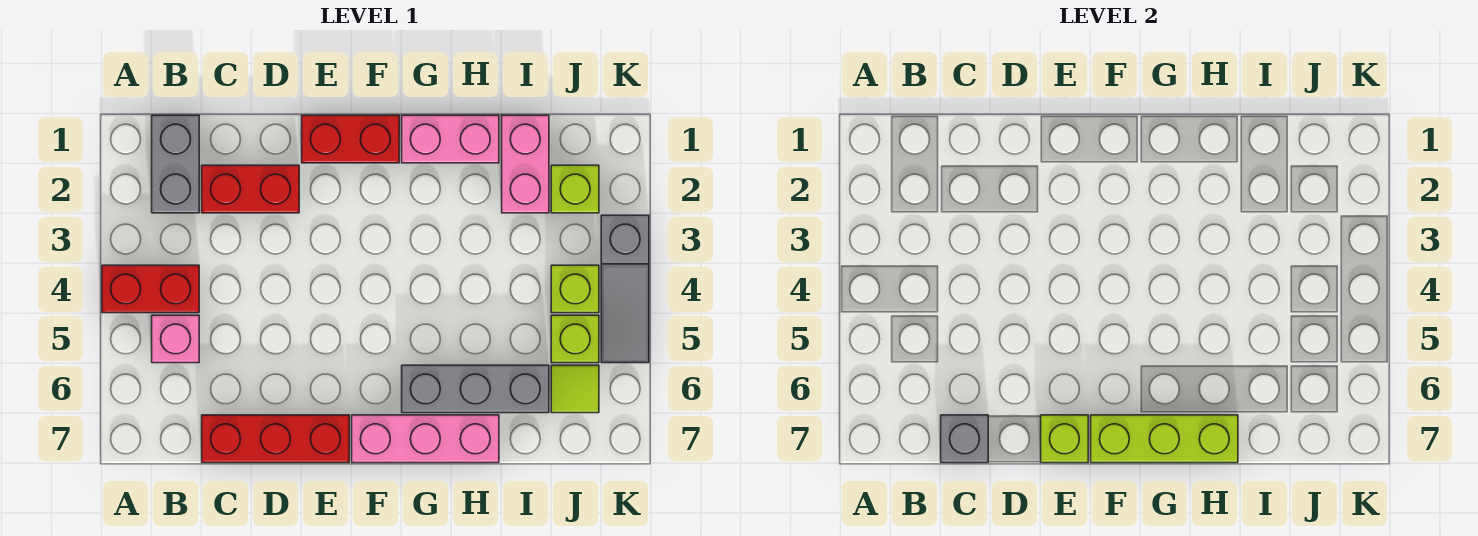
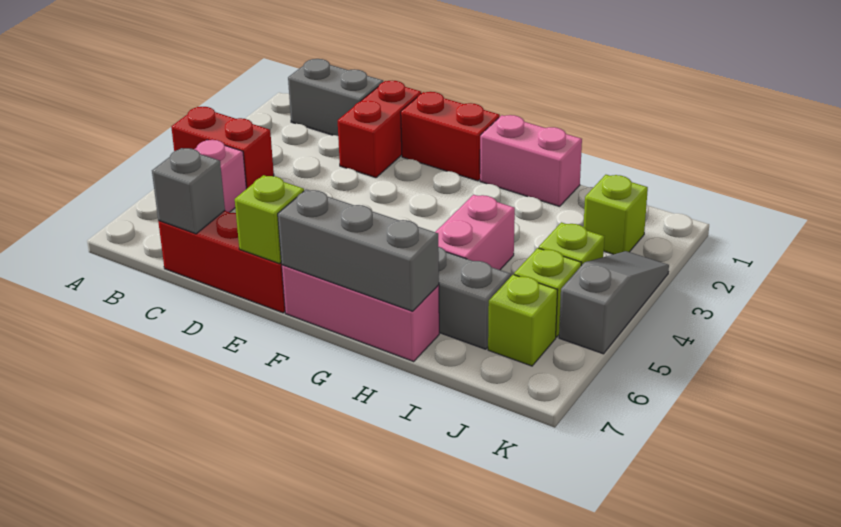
grey brick B1:B2 level 1 -> grey brick B1:C1 level 1
red brick C2:D2 level 1 -> red brick D1:D2 level 1
lime brick F7:H7 level 2 -> grey brick F7:H7 level 2
pink brick I1:I2 level 1 -> pink brick H4:H5 level 1
lime tile J6 level 1 -> lime brick J6 level 1
grey slope K3:K5 level 1 top 3 -> grey slope K3:K5 level 1 top 5

